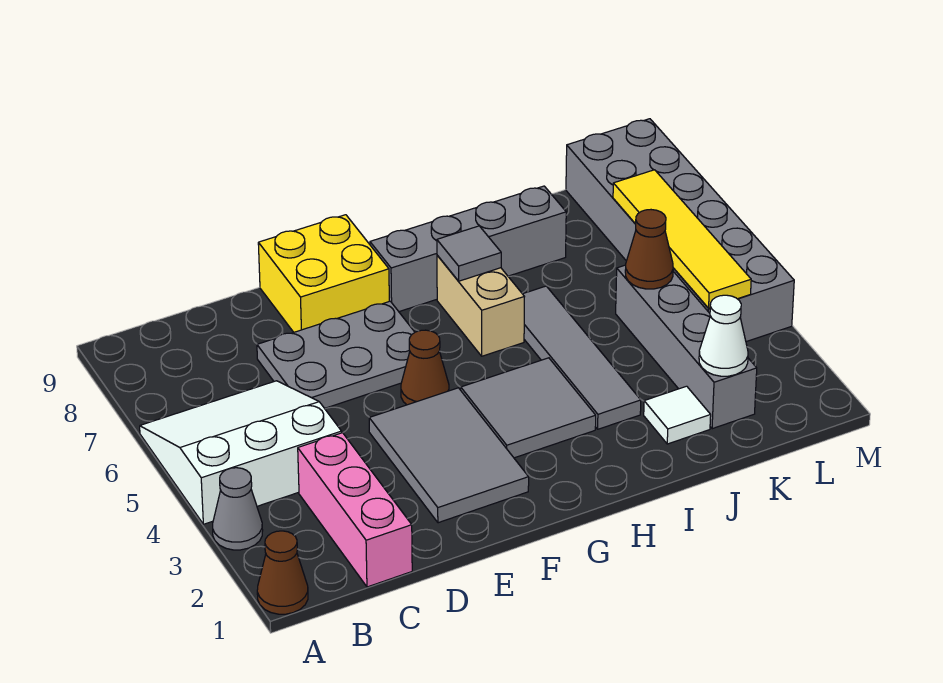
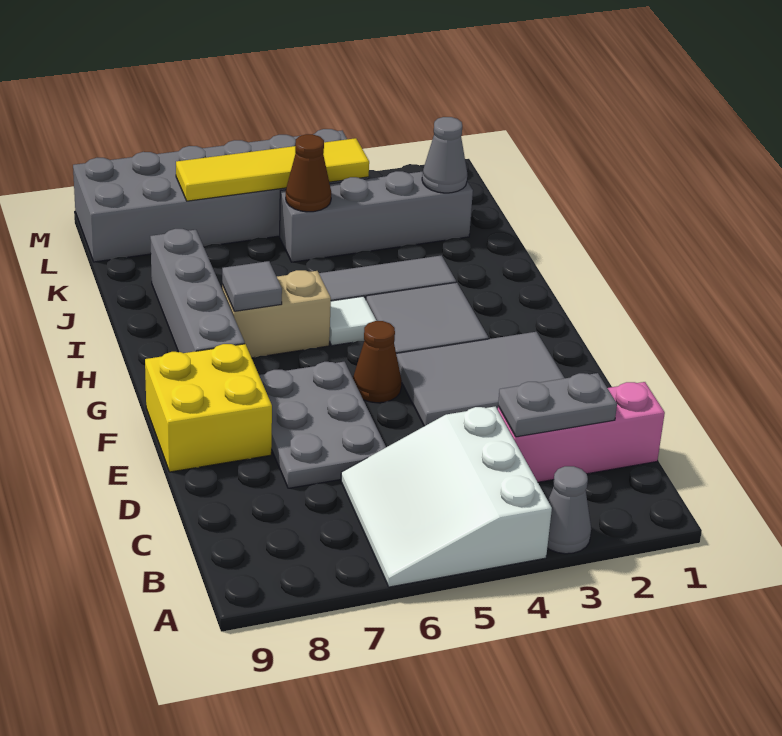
brown cone A1 level 1 -> none
none -> grey plate C2:C3 level 2
white tile J2 level 1 -> white tile H5 level 1
white cone K2 level 2 -> grey cone K2 level 2

